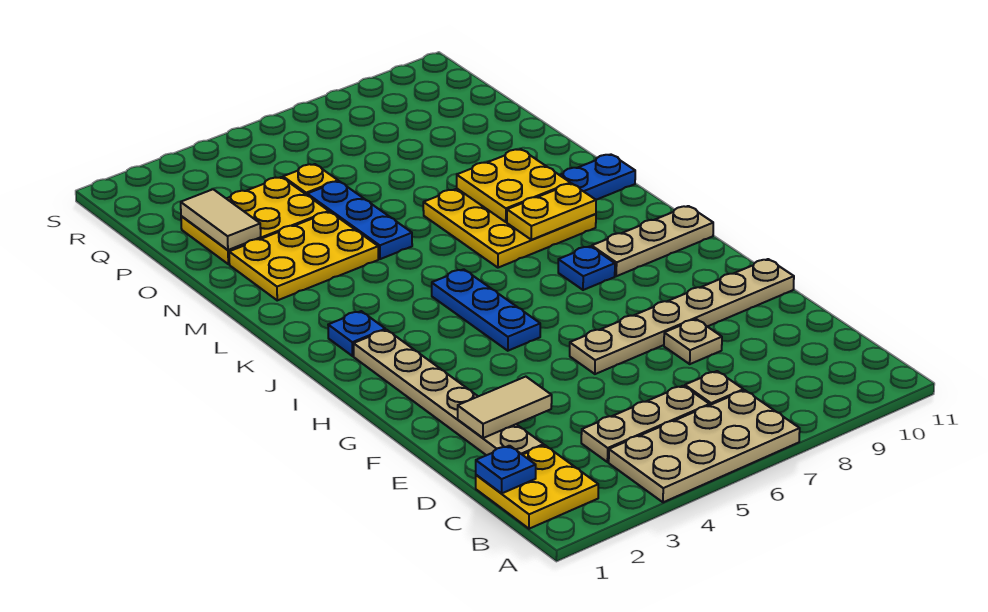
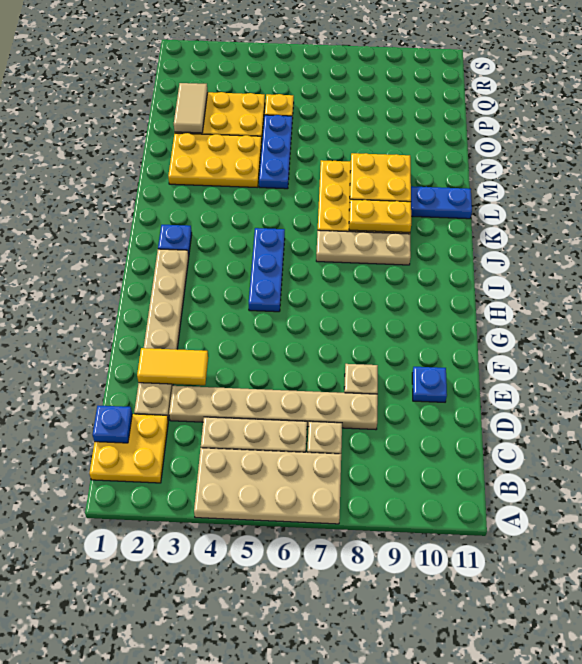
tan tile E2:E3 level 2 -> yellow tile E2:E3 level 2
tan plate F6:F11 level 1 -> tan plate D3:D8 level 1
blue plate I8 level 1 -> blue plate E10 level 1
tan plate I9:I11 level 1 -> tan plate J7:J9 level 1

